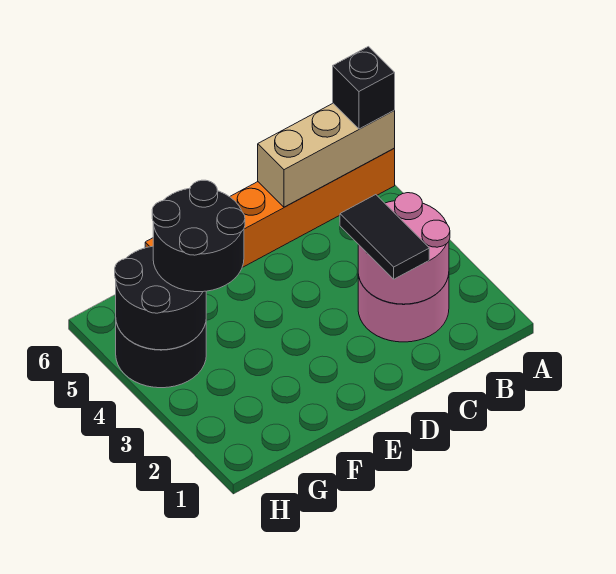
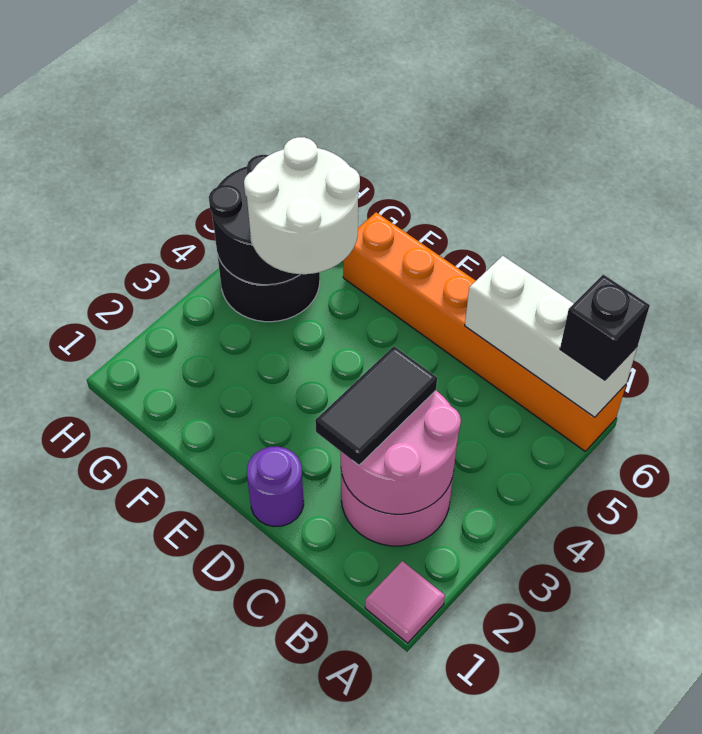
none -> pink tile A1 level 1
tan brick A6:C6 level 2 -> white brick A6:C6 level 2
none -> purple round brick D1 level 1
black round brick F4:G5 level 3 -> white round brick F4:G5 level 3

